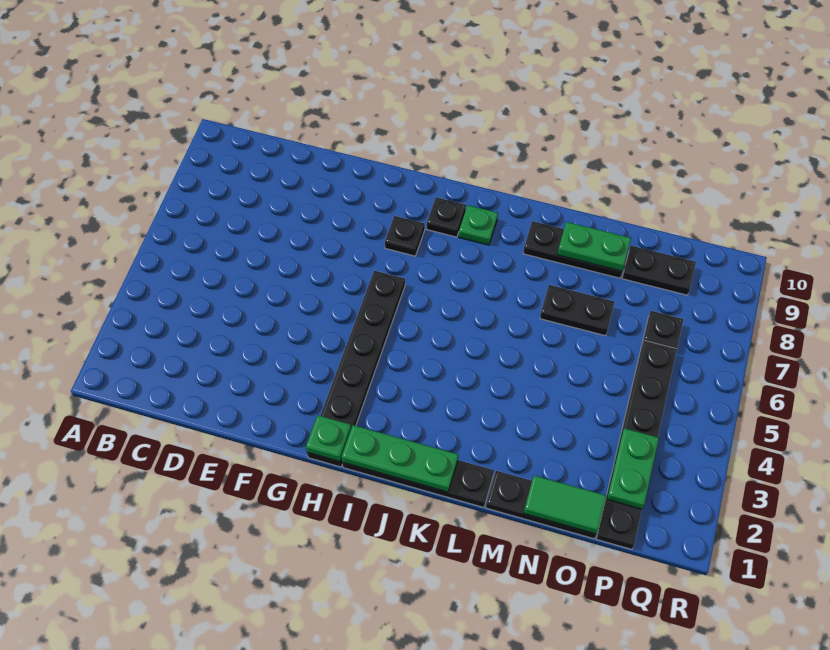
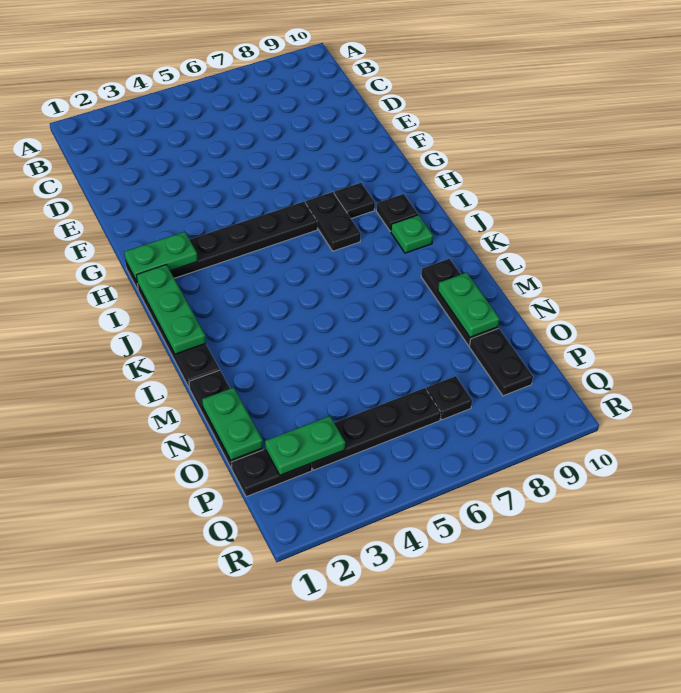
green plate H1 level 2 -> green plate H1:H2 level 2
black plate M7:N7 level 1 -> black plate H7:I7 level 1
green tile N1:O1 level 2 -> green plate N1:O1 level 2

